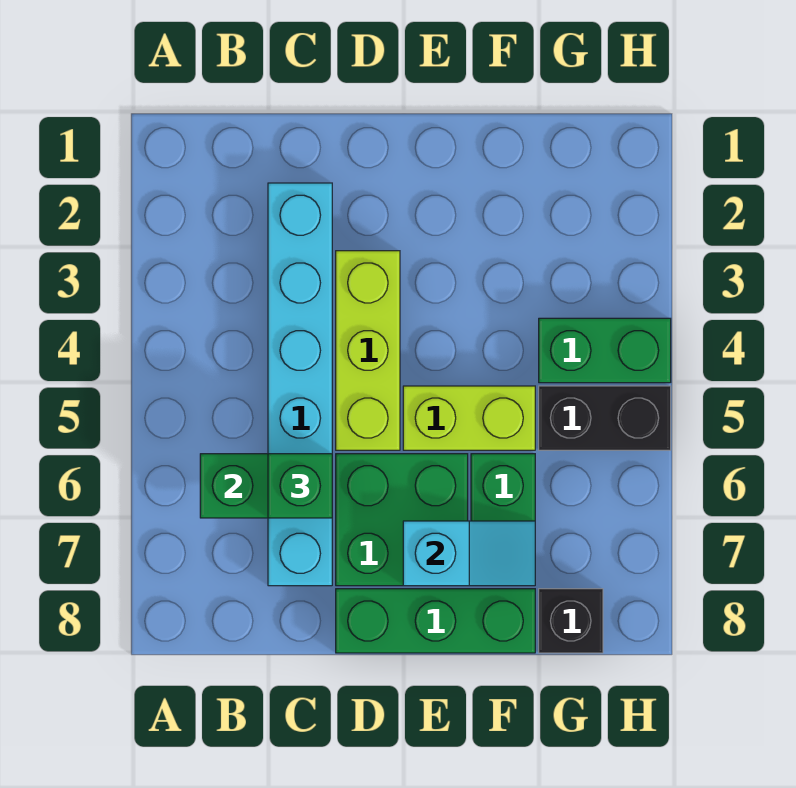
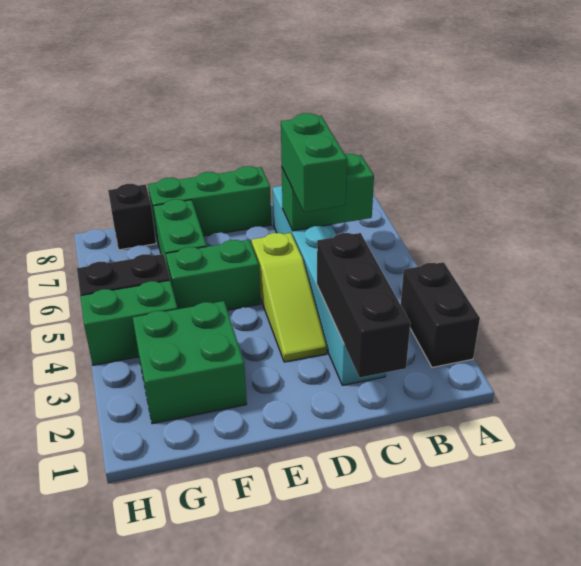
none -> black brick A2:A3 level 1
none -> black brick C1:C3 level 2
green brick C6 level 3 -> green brick C5:C6 level 3
lime brick D3:D5 level 1 -> lime slope D3:D5 level 1 top 5
green brick D6:E7 level 1 -> green brick F2:G3 level 1
lime brick E5:F5 level 1 -> green brick E5:F5 level 1
cyan slope E7:F7 level 2 top E -> none

